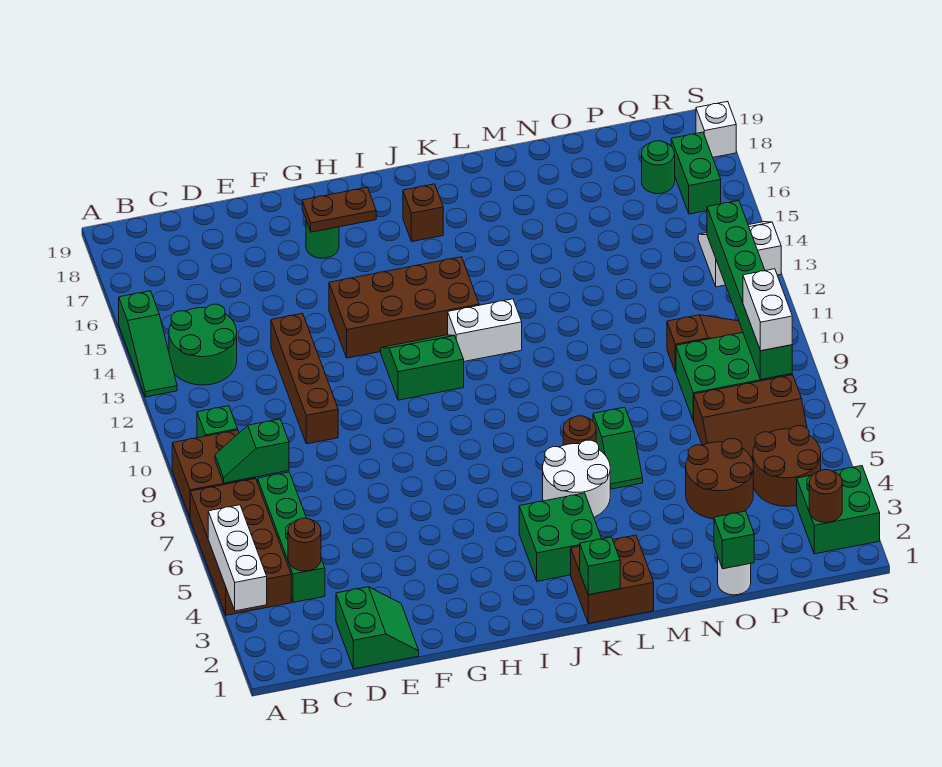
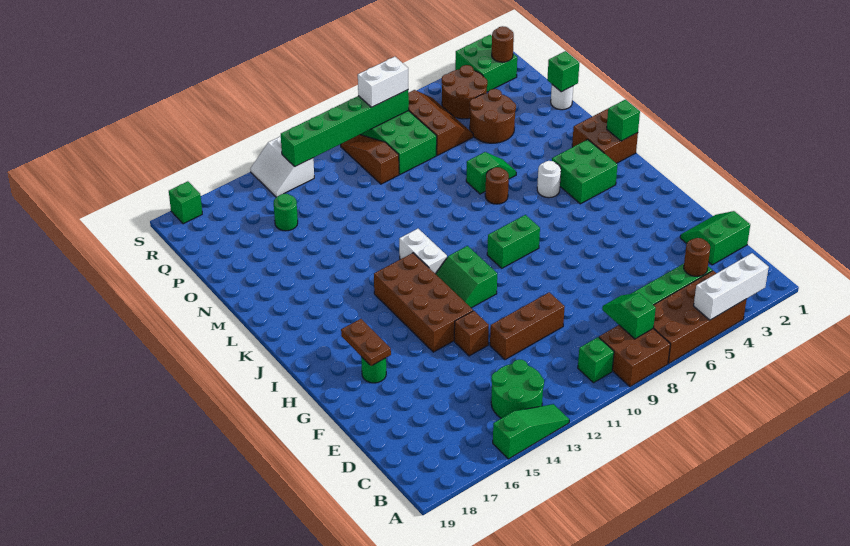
green slope B8:C8 level 2 top C -> green slope B8:C8 level 2 top B
brown brick E10:E13 level 1 -> brown brick E10:E12 level 1
brown brick J17 level 1 -> brown brick F13 level 1
white round brick K5:L6 level 1 -> white round brick K5 level 1
green round brick Q17 level 1 -> green round brick P15 level 1
green brick R16:R17 level 1 -> green brick I8:I9 level 1
white brick S18 level 1 -> green brick S18 level 1

